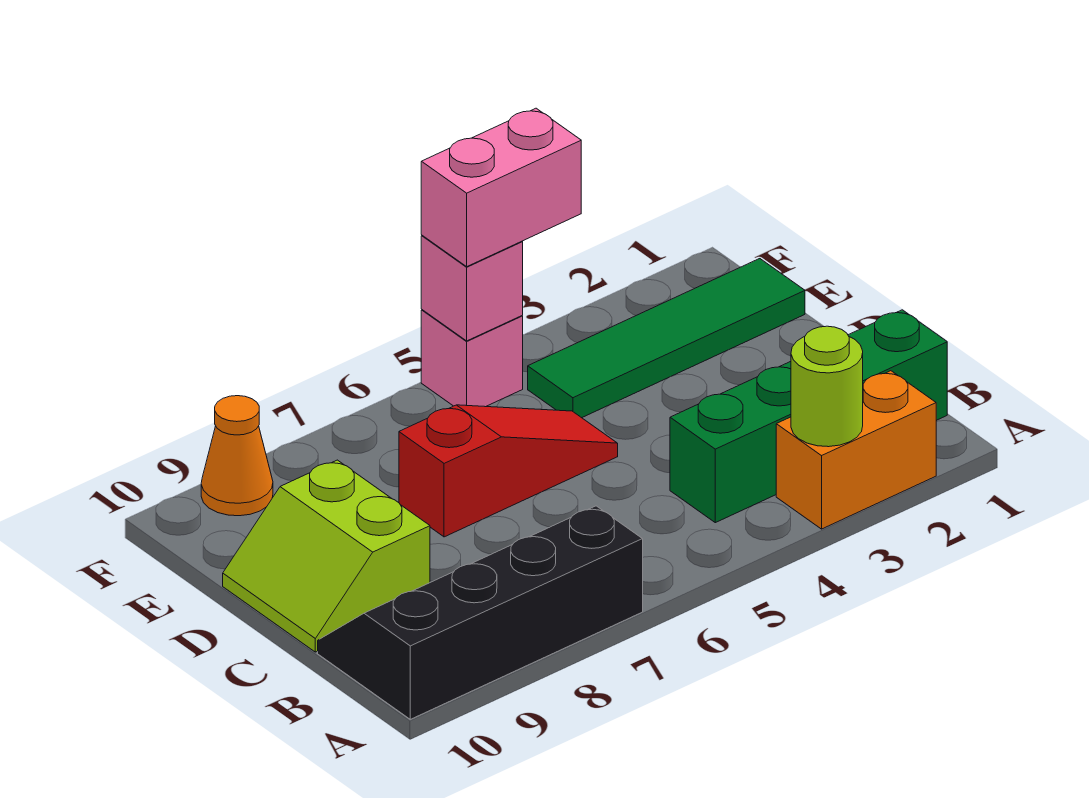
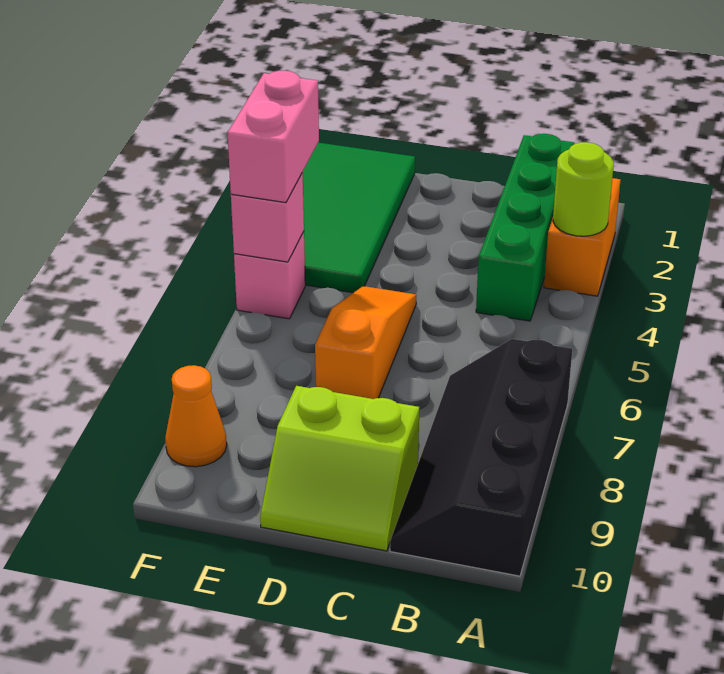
red slope D5:D7 level 1 top 7 -> orange slope D5:D7 level 1 top 7
green tile E1:E4 level 1 -> green tile E1:F4 level 1

